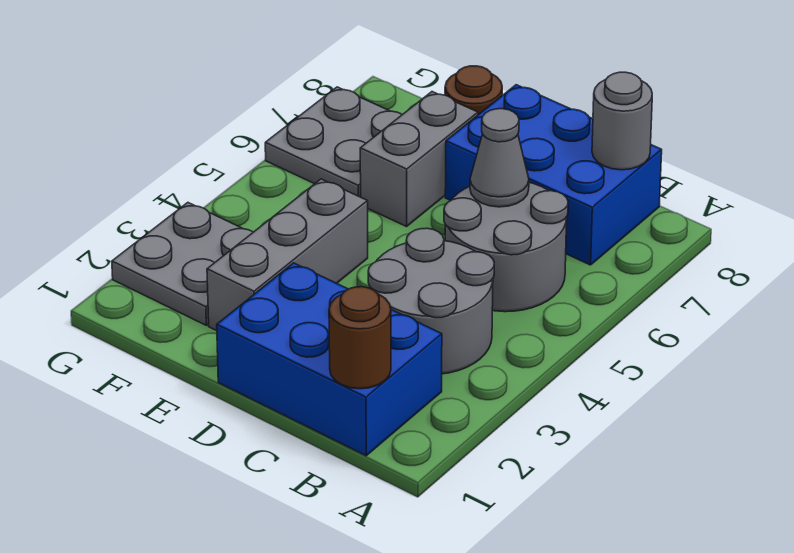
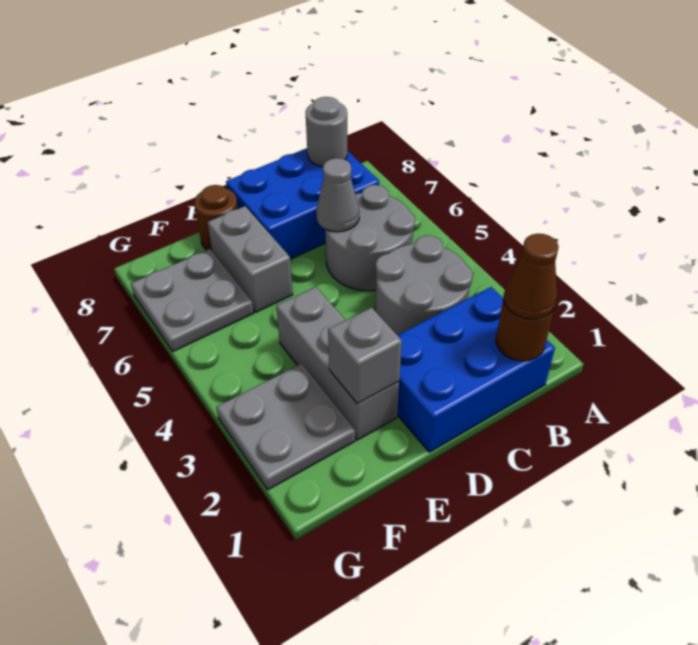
none -> brown cone B1 level 3
none -> grey brick E2 level 2

